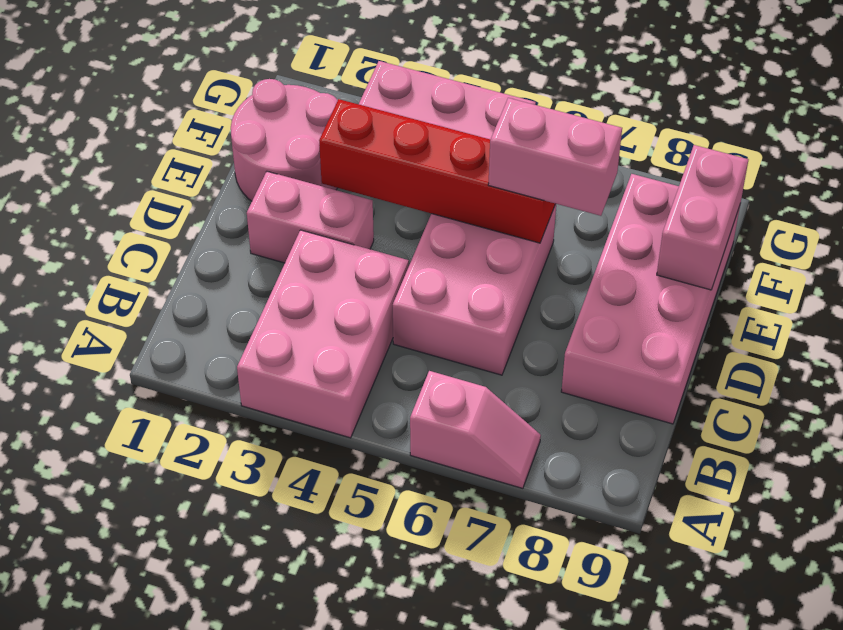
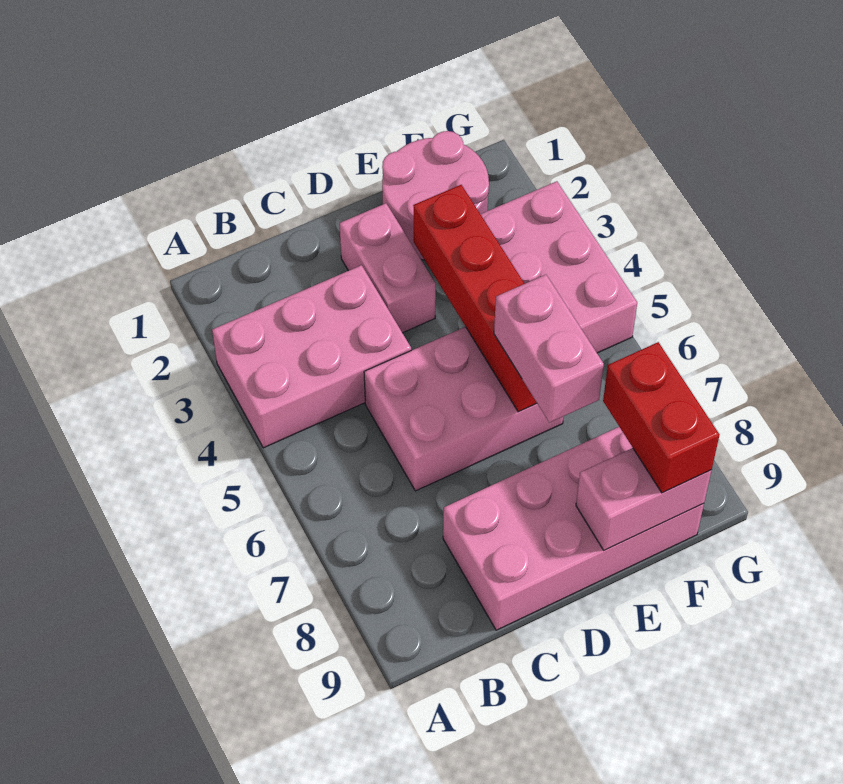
pink slope A6:A7 level 1 top 6 -> none
none -> red brick F8:F9 level 3

